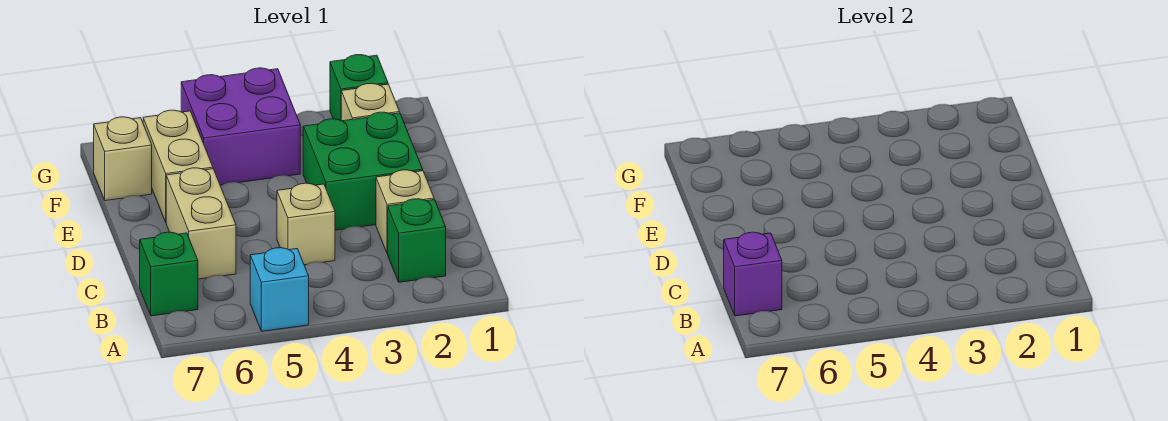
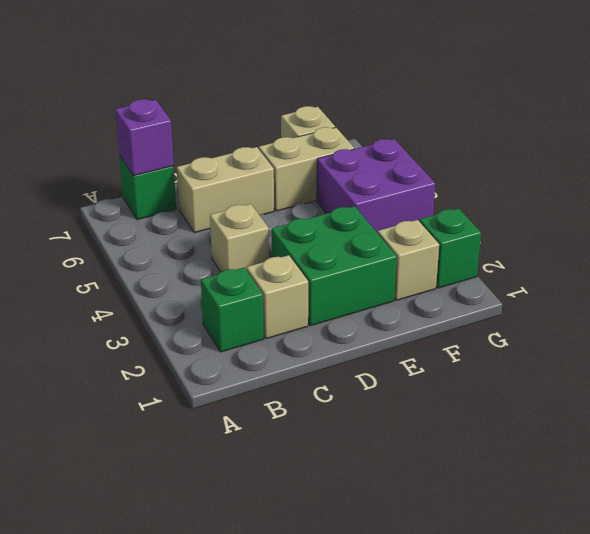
cyan brick A5 level 1 -> none

